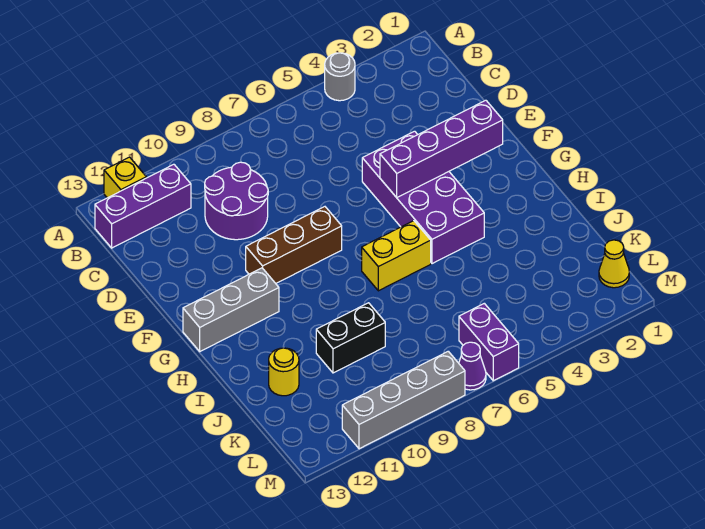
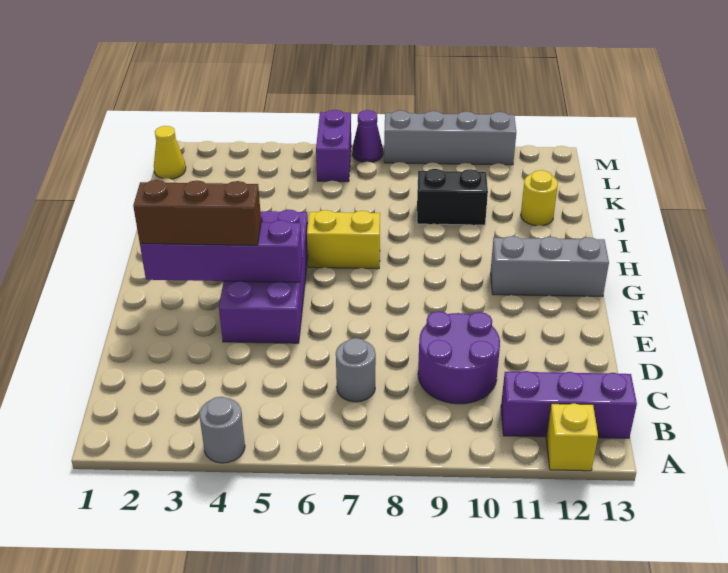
none -> grey round brick C7 level 1
brown brick F8:F10 level 1 -> brown brick F2:F4 level 3

